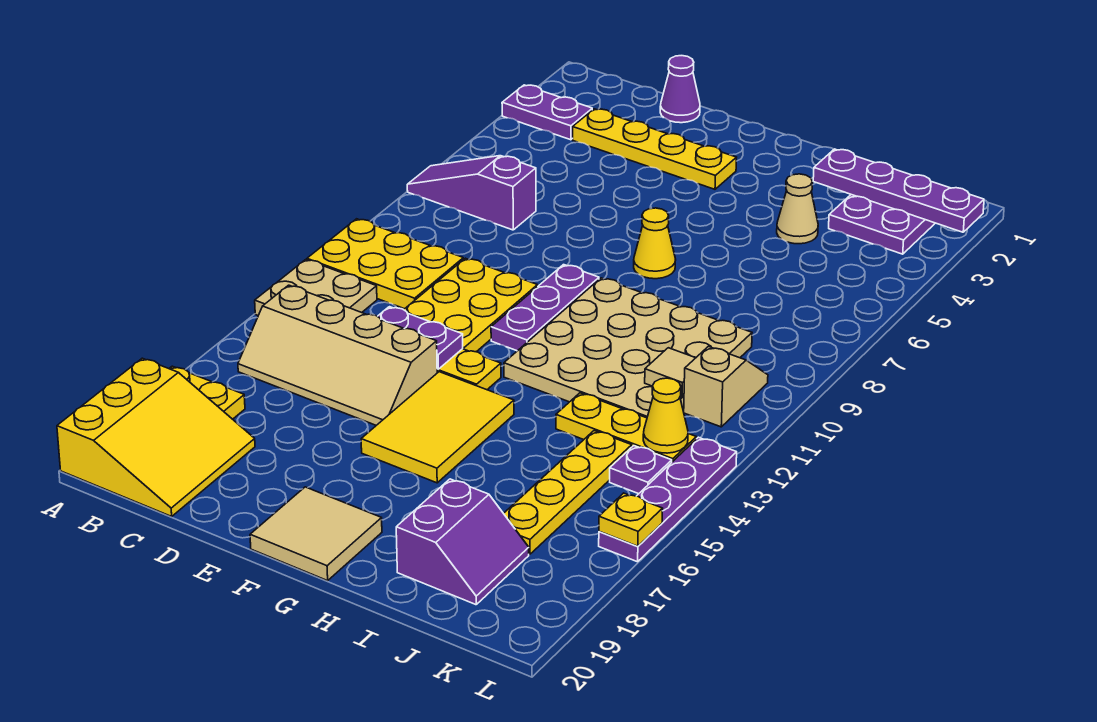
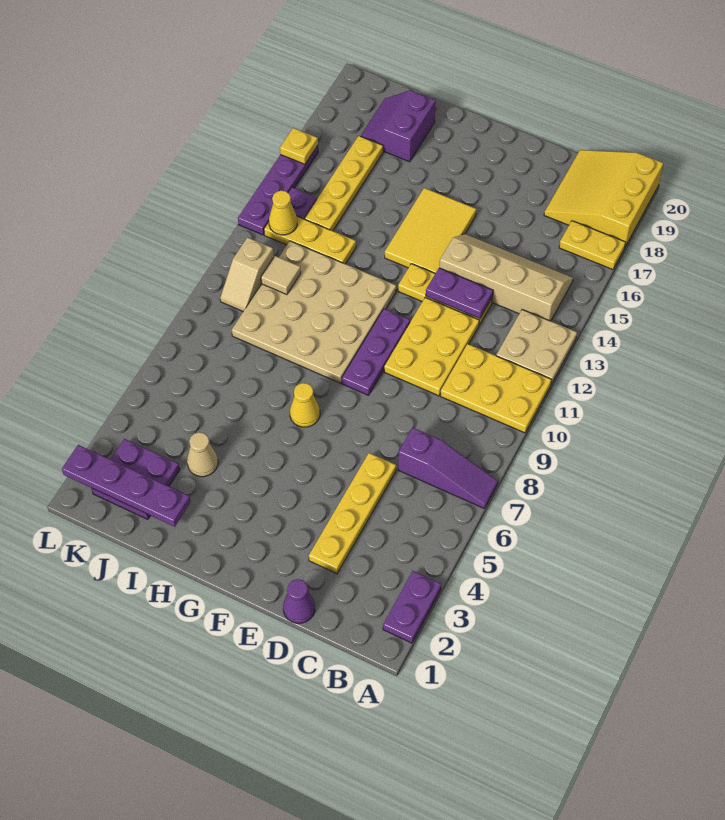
purple plate A3:B3 level 1 -> purple plate A2:A3 level 1
yellow plate C3:F3 level 1 -> yellow plate D3:D6 level 1
tan tile F19:G20 level 1 -> none

